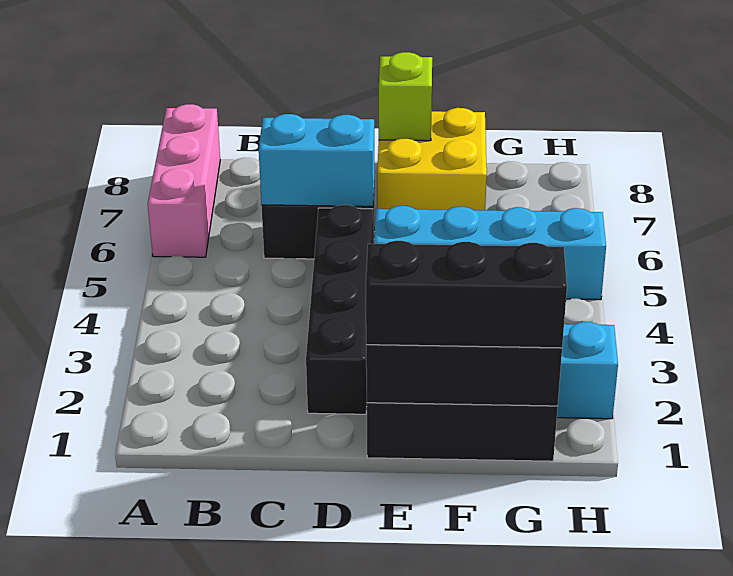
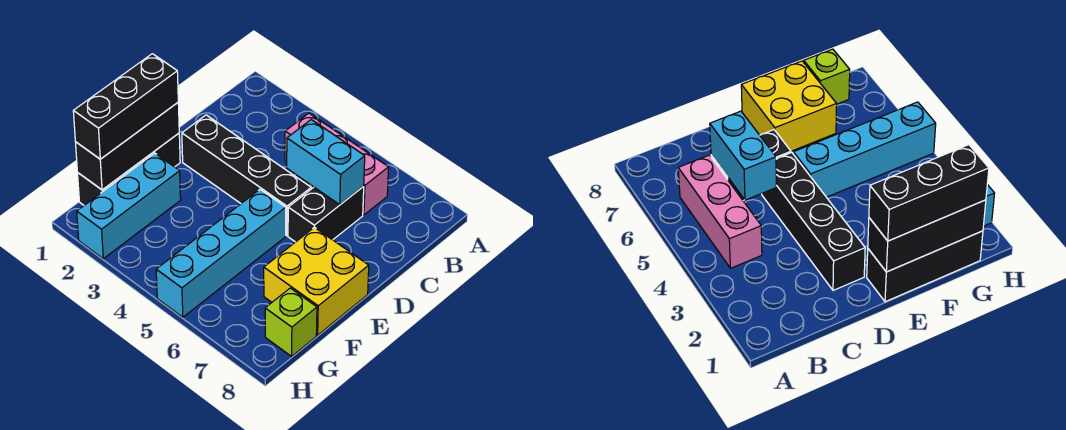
pink brick A6:A8 level 1 -> pink brick B4:B6 level 1
cyan brick C6:D6 level 2 -> cyan brick C5:C6 level 2
lime brick E8 level 2 -> lime brick G8 level 1

